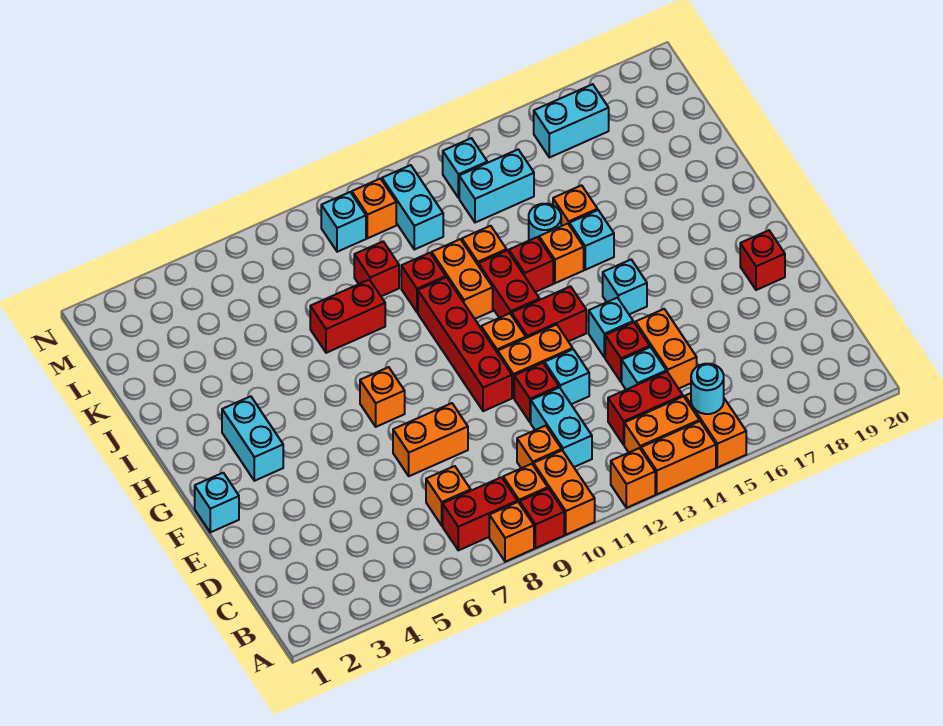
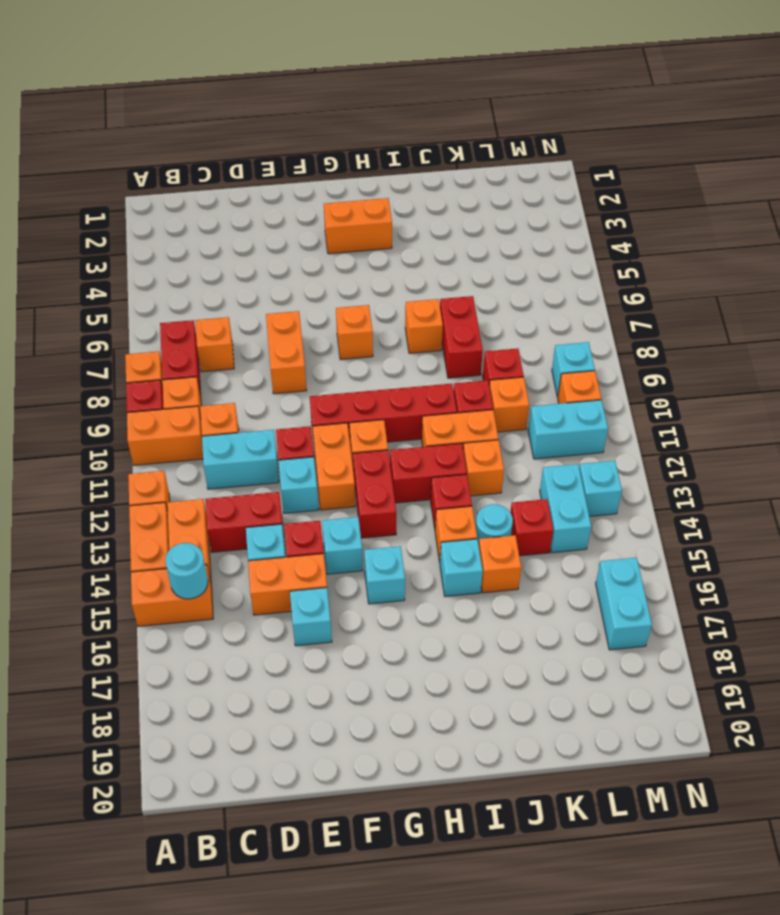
red brick C13:C14 level 1 -> red brick C13:D13 level 1
cyan brick F1 level 1 -> cyan brick E16 level 1
red brick F19 level 1 -> red brick K14 level 1
cyan brick G3:H3 level 1 -> orange brick G3:H3 level 1
none -> orange brick I7 level 1
none -> orange brick K10 level 1

